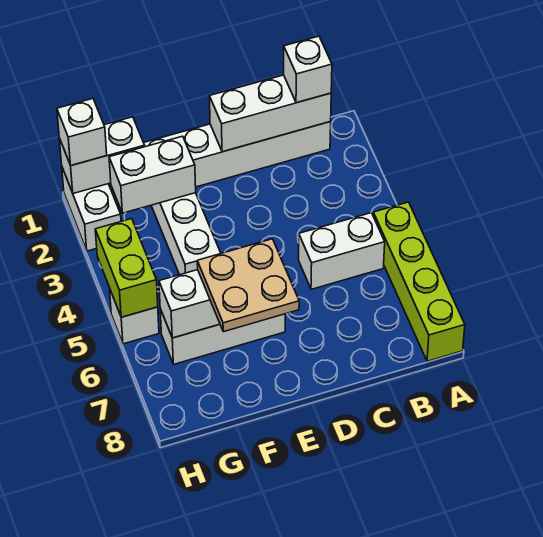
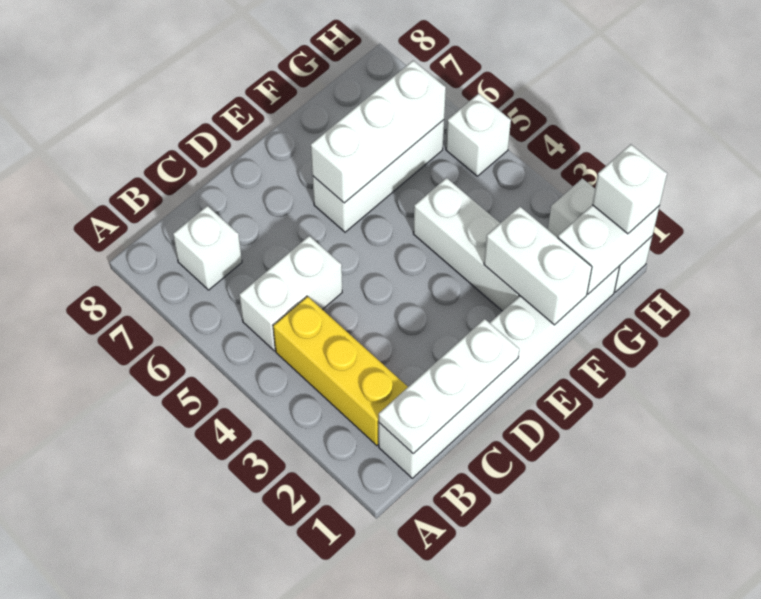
lime brick A5:A8 level 1 -> none
white brick B1:D1 level 2 -> white plate B1:D1 level 2
white brick B1 level 3 -> white brick B7 level 1
none -> yellow brick B2:B4 level 1
tan plate E6:F7 level 3 -> none
white brick F2:G2 level 2 -> white brick F1:F2 level 2
lime brick H4:H5 level 2 -> none

